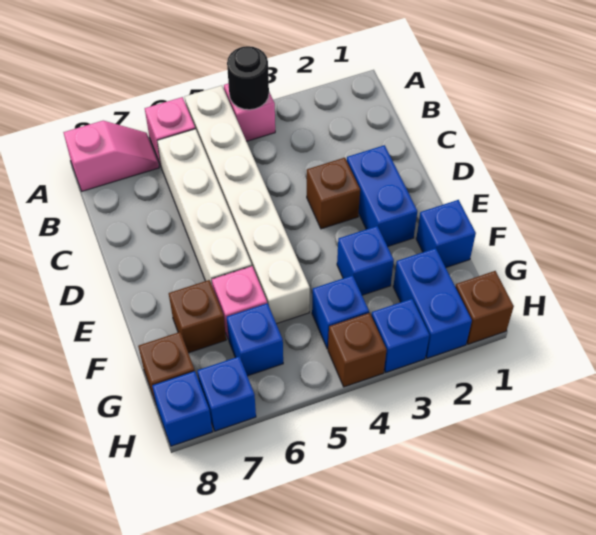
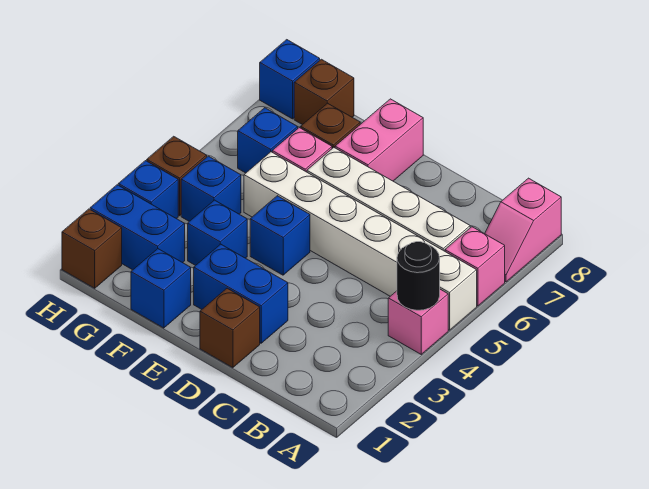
brown brick D3 level 1 -> brown brick D1 level 1
none -> pink brick E7:E8 level 1
blue brick H7 level 1 -> blue brick E4 level 1

